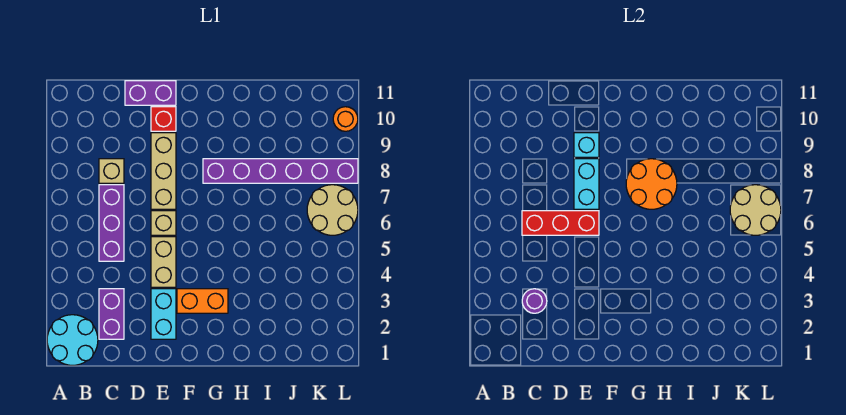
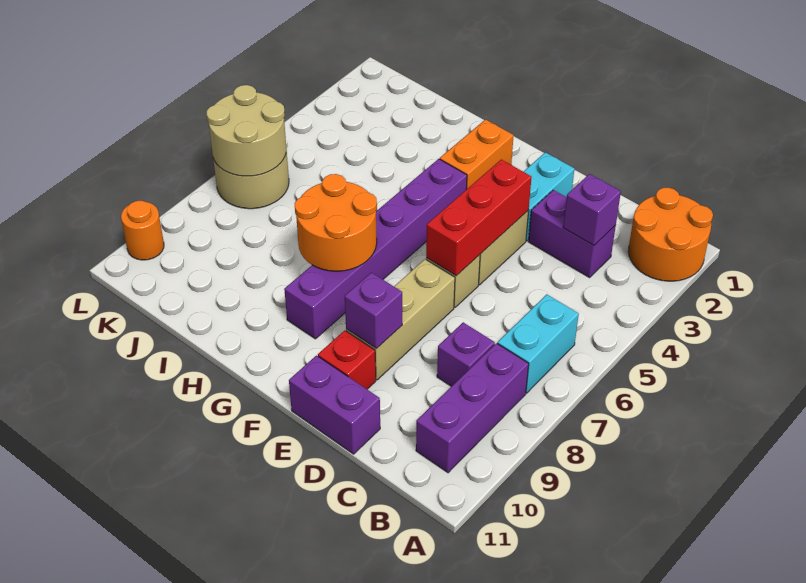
cyan round brick A1:B2 level 1 -> orange round brick A1:B2 level 1
purple brick C2:C3 level 1 -> purple brick C3:D3 level 1
purple round brick C3 level 2 -> purple brick C3 level 2
purple brick C5:C7 level 1 -> purple brick B8:B10 level 1
red brick C6:E6 level 2 -> red brick E4:E6 level 2
tan brick C8 level 1 -> purple brick C8 level 1
cyan brick E7:E8 level 2 -> cyan brick B6:B7 level 1
cyan brick E9 level 2 -> purple brick E9 level 2
orange brick F3:G3 level 1 -> orange brick G2:G3 level 1
purple brick G8:L8 level 1 -> purple brick G4:G9 level 1

